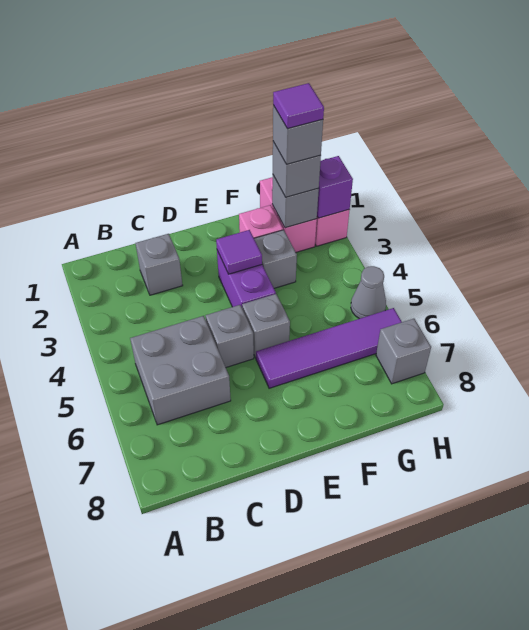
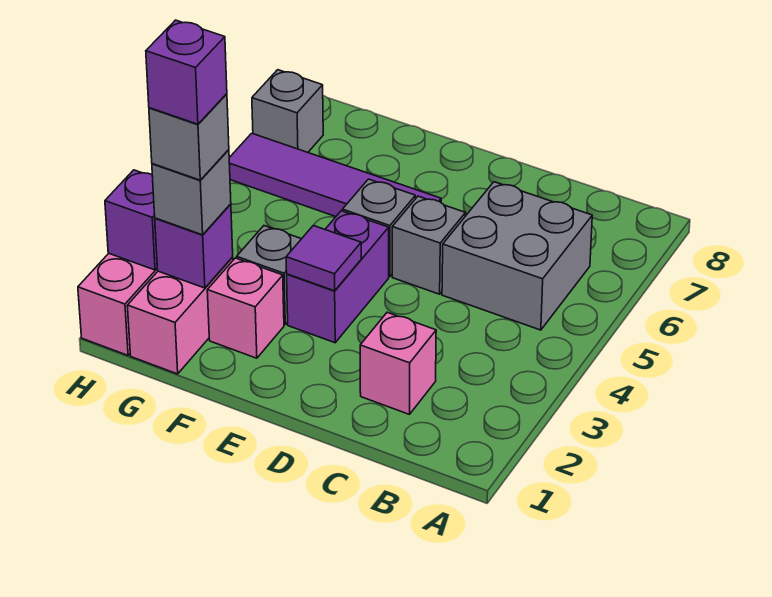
grey brick C2 level 1 -> pink brick C2 level 1
grey brick G2 level 2 -> purple brick G2 level 2
purple tile G2 level 5 -> purple brick G2 level 5
grey cone H5 level 1 -> none

